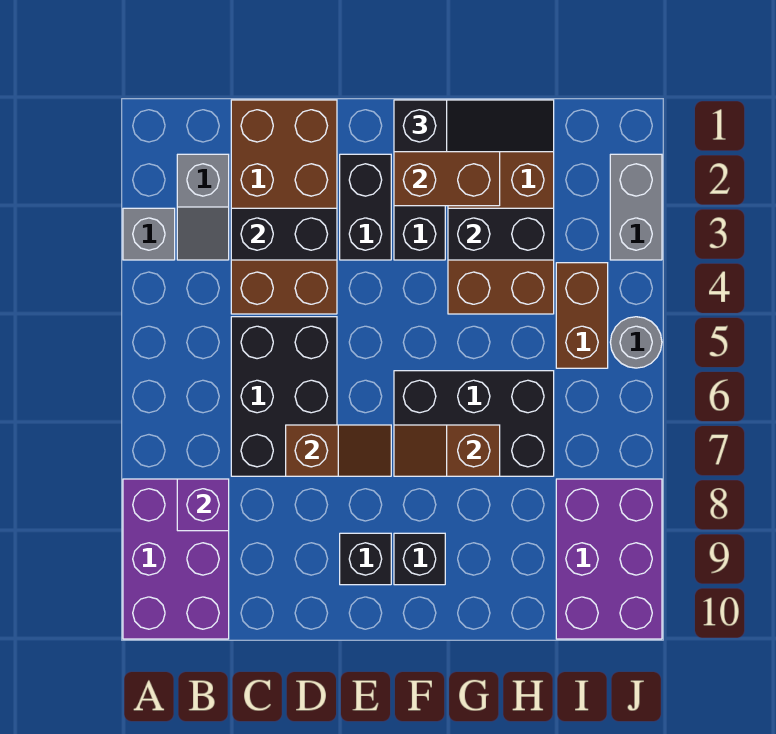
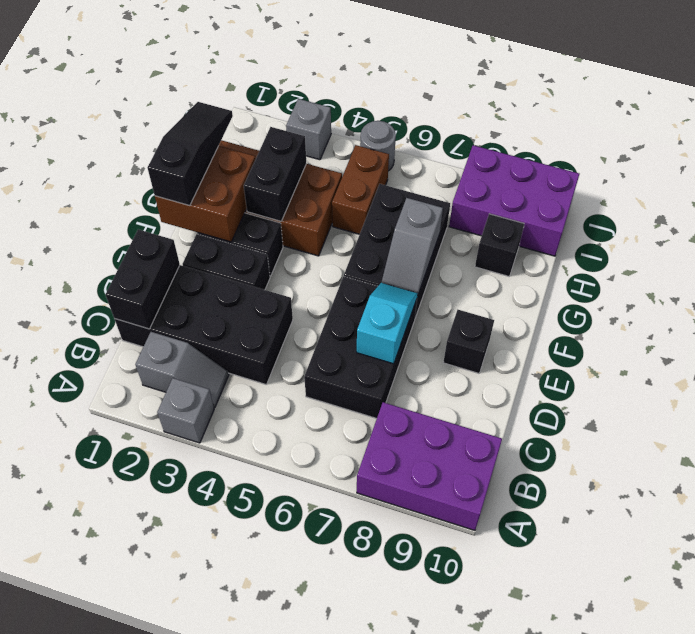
purple brick B8 level 2 -> none
brown brick C1:D4 level 1 -> black brick C1:D4 level 1
black brick C3:D3 level 2 -> black brick C1:D1 level 2
black brick C5:D7 level 1 -> black brick C6:E7 level 1
brown slope D7:E7 level 2 top D -> cyan slope D7:E7 level 2 top D
brown slope F7:G7 level 2 top G -> grey slope F7:G7 level 2 top G
black brick F9 level 1 -> black brick H9 level 1
brown brick I4:I5 level 1 -> brown brick H5:I5 level 1
grey brick J2:J3 level 1 -> grey brick J3 level 1

